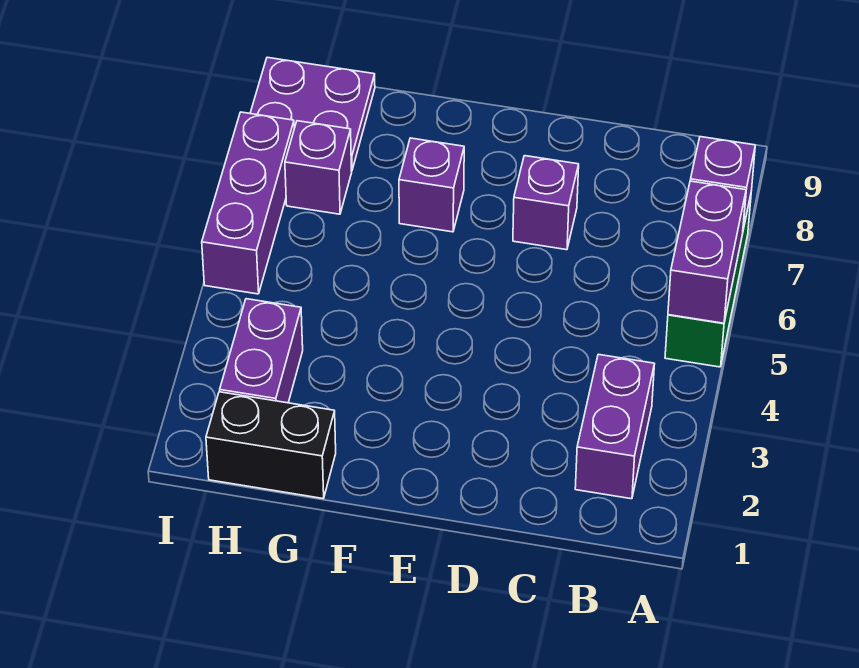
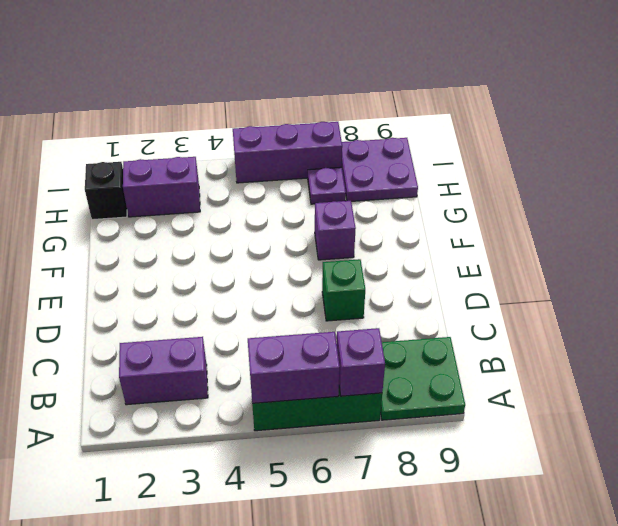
none -> green plate A8:B9 level 1
purple brick D7 level 1 -> green brick D7 level 1
black brick G1:H1 level 1 -> black brick H1 level 1
purple brick H7 level 1 -> purple plate H7 level 1

